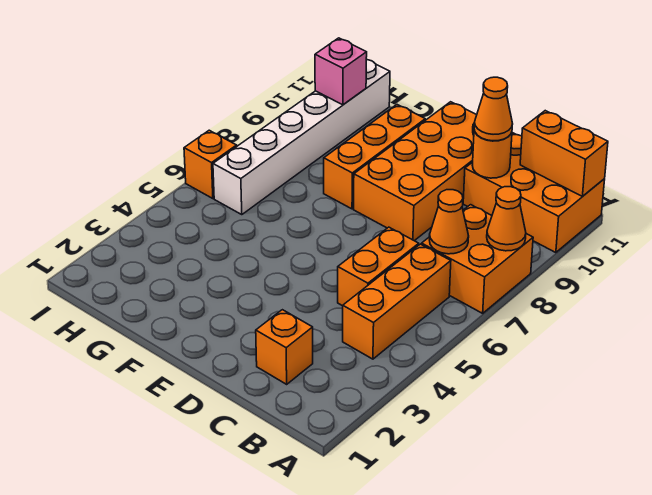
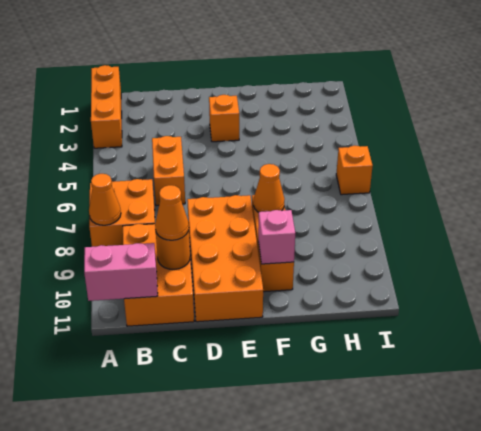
orange brick A10:C11 level 1 -> orange brick B9:C11 level 1
orange brick A11:B11 level 2 -> pink brick A11:B11 level 2
orange brick B4:B6 level 1 -> orange brick A1:A3 level 1
orange cone B7 level 2 -> orange cone F8 level 2
orange brick C2 level 1 -> orange brick E3 level 1
white brick H6:H11 level 1 -> none
pink brick H10 level 2 -> pink brick F10 level 2

